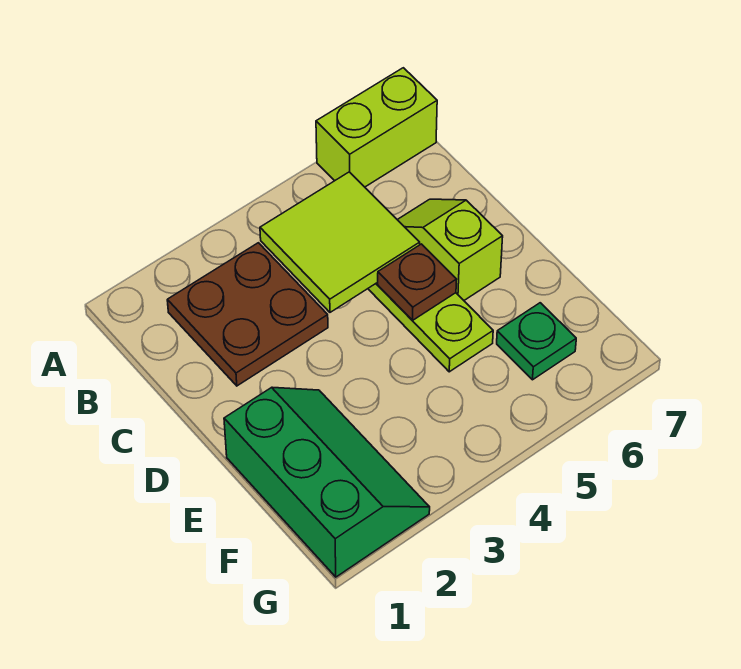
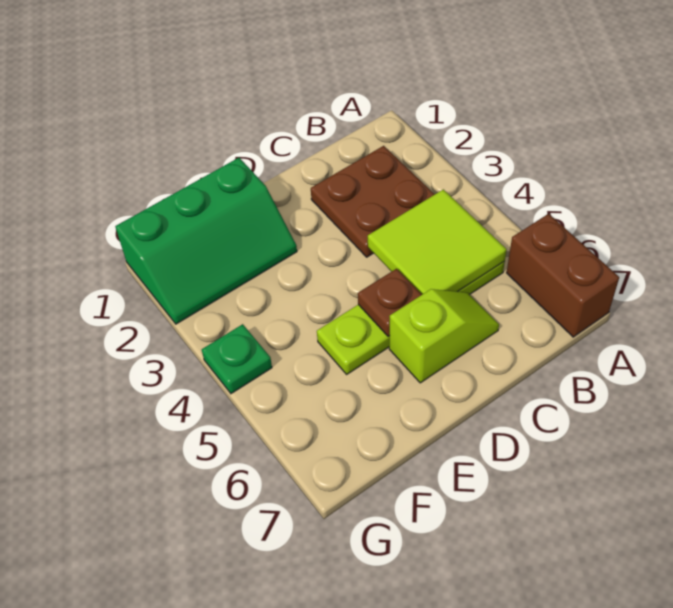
lime brick A6:A7 level 1 -> brown brick A6:A7 level 1
green plate F6 level 1 -> green plate G4 level 1

